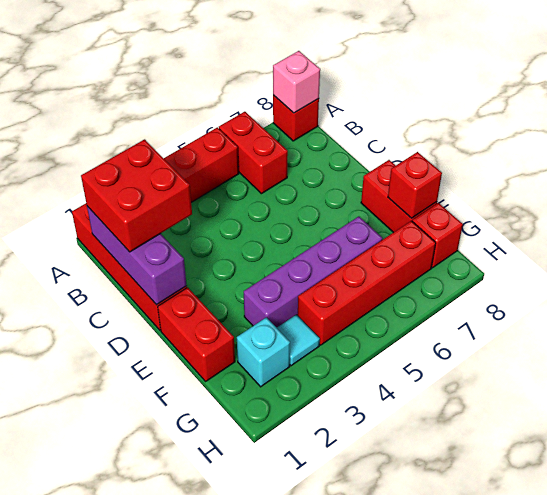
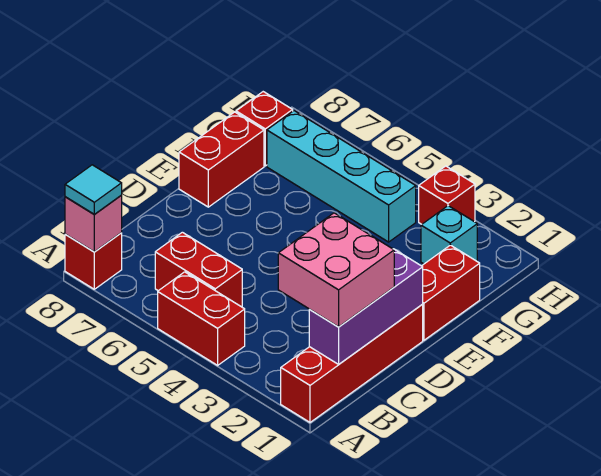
red brick A6:B6 level 1 -> red brick B5:B6 level 1
red brick B1:C2 level 3 -> pink brick B1:C2 level 3
purple brick F3:F6 level 1 -> none
red brick F8 level 2 -> red brick H3 level 1
cyan tile G3 level 1 -> cyan tile A8 level 3
red brick G4:G7 level 1 -> cyan brick G4:G7 level 1

